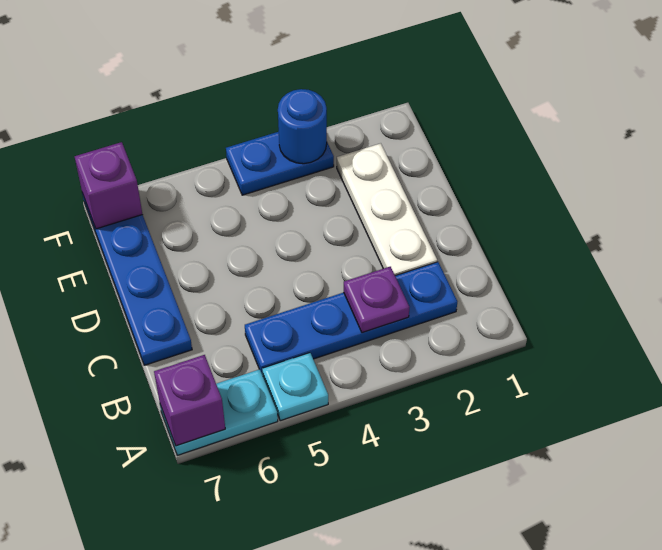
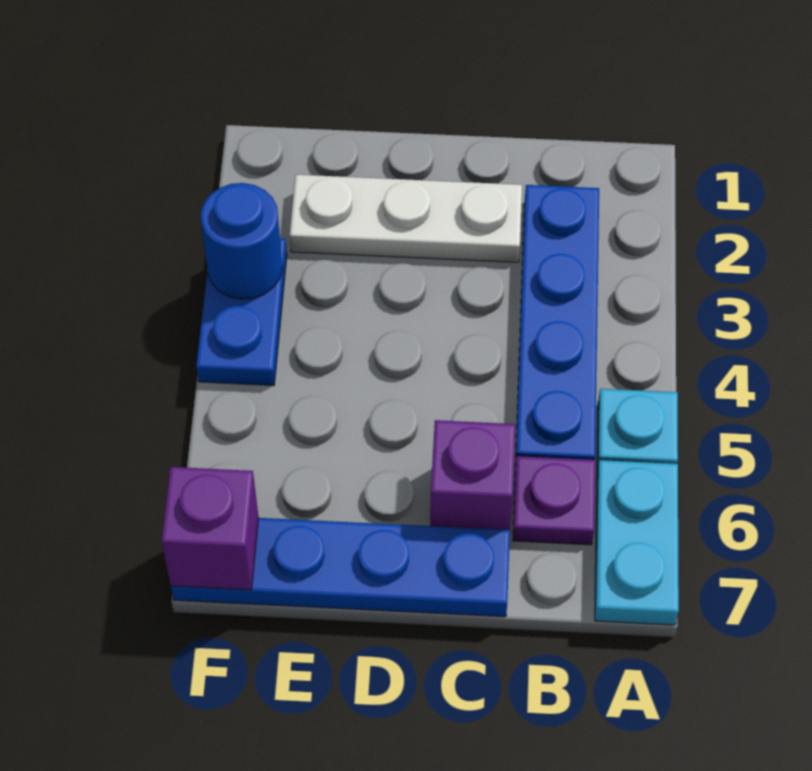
purple brick A7 level 2 -> purple brick C6 level 1
purple plate B3 level 2 -> purple plate B6 level 1

